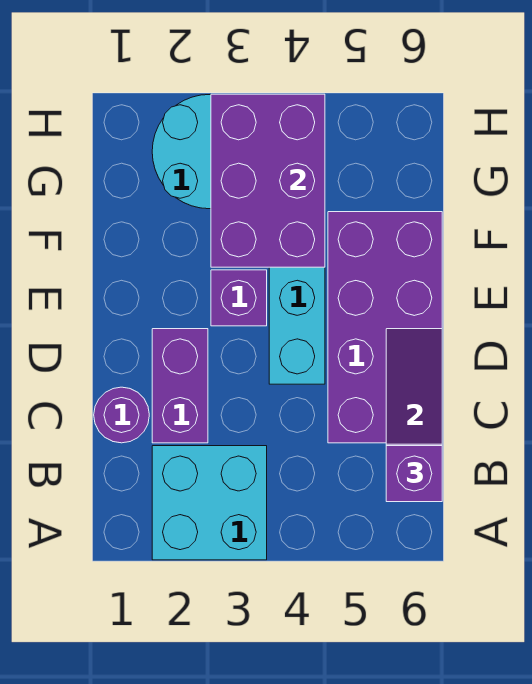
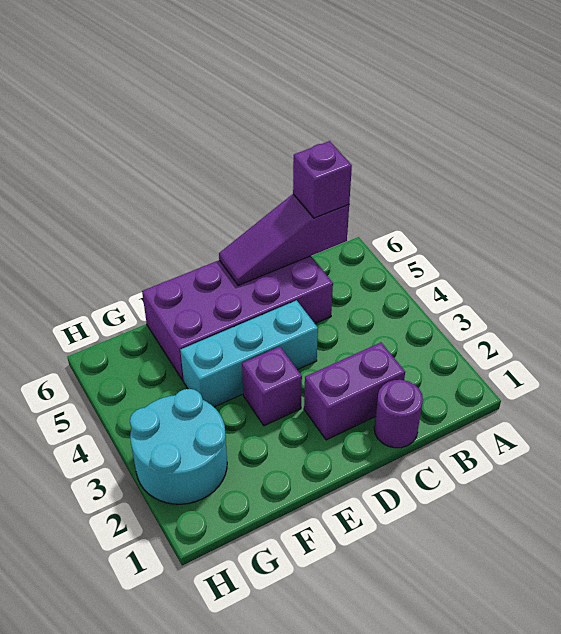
cyan brick A2:B3 level 1 -> none
purple brick F3:H4 level 2 -> none

